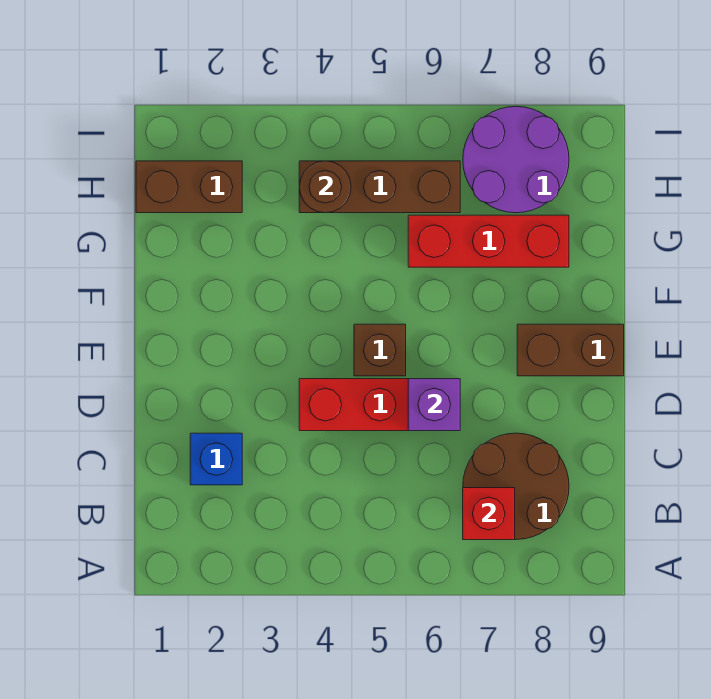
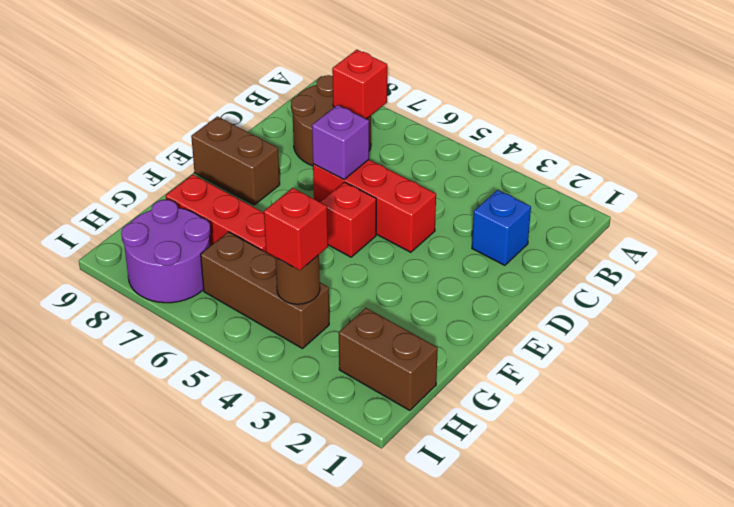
brown brick E5 level 1 -> red brick E5 level 1
none -> red brick H4 level 3

